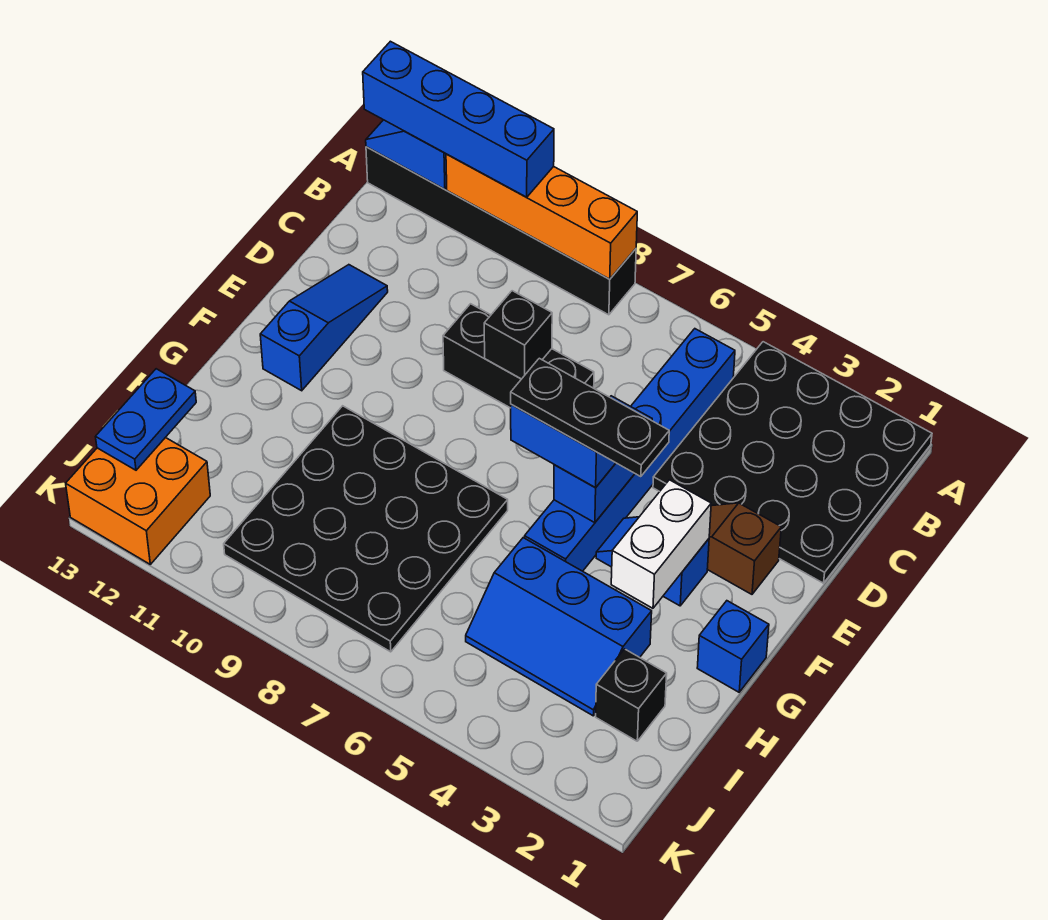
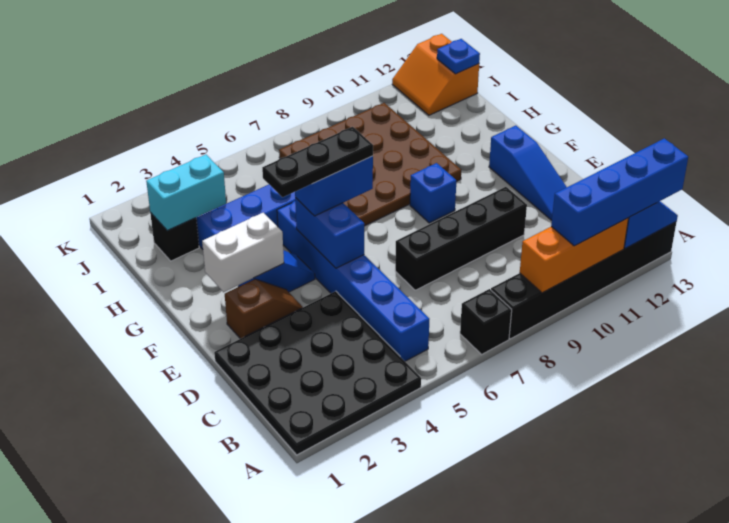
orange brick A8:A11 level 2 -> orange brick A9:A11 level 2
black brick D7:D9 level 1 -> black brick D7:D10 level 1
black brick D8 level 2 -> black brick A7 level 1
white brick F3:G3 level 2 -> white brick F2:F3 level 2
blue brick G1 level 1 -> blue brick F9 level 1
black plate G7:J10 level 1 -> brown plate G7:J10 level 1
none -> cyan brick I2:I3 level 2
blue plate I13:J13 level 2 -> blue plate J13 level 2
orange brick J12:K13 level 1 -> orange slope J12:K13 level 1 top 13

